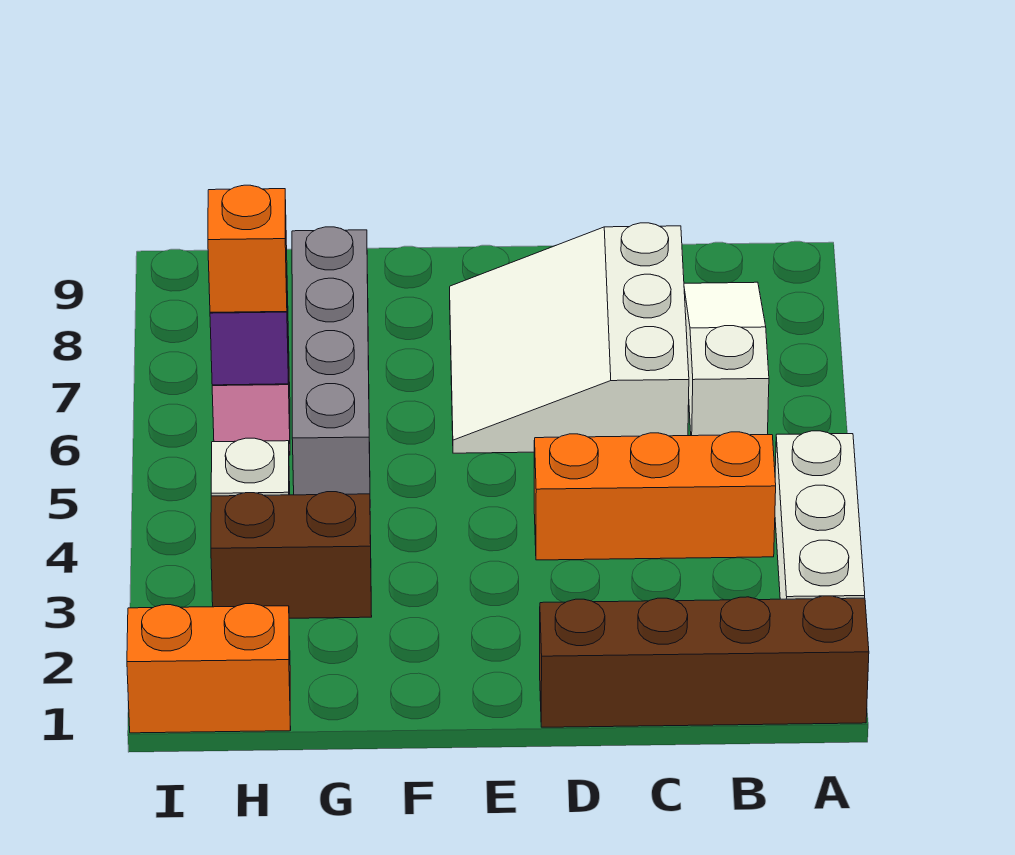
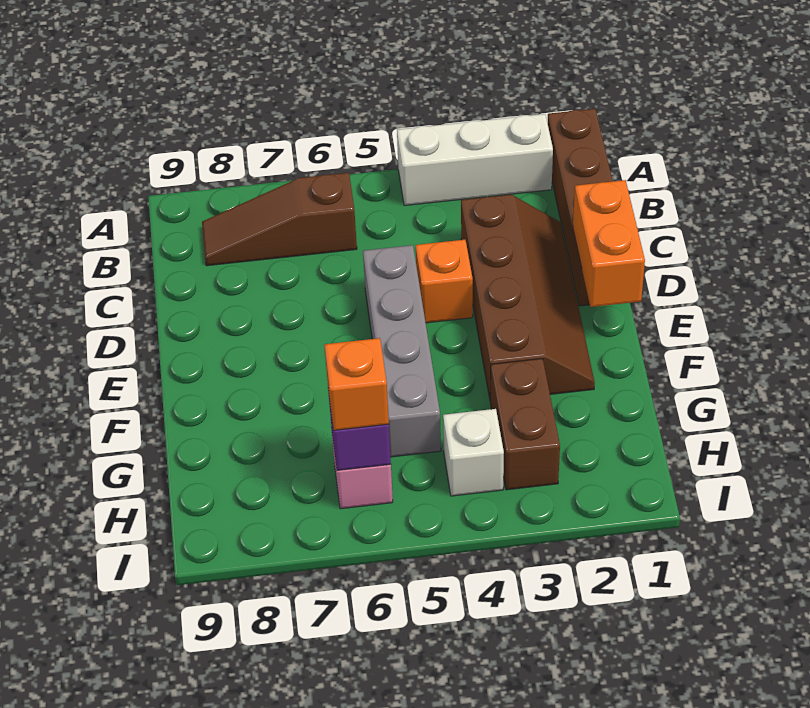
orange brick B4:D4 level 1 -> orange brick D4 level 1
white slope B6:B8 level 1 top 6 -> brown slope B6:B8 level 1 top 6
none -> brown slope C2:F3 level 1 top 3
white slope C6:E8 level 1 top C -> none
grey brick G5:G8 level 1 -> grey brick D5:G5 level 1
orange brick H1:I1 level 1 -> orange brick D1:E1 level 2

